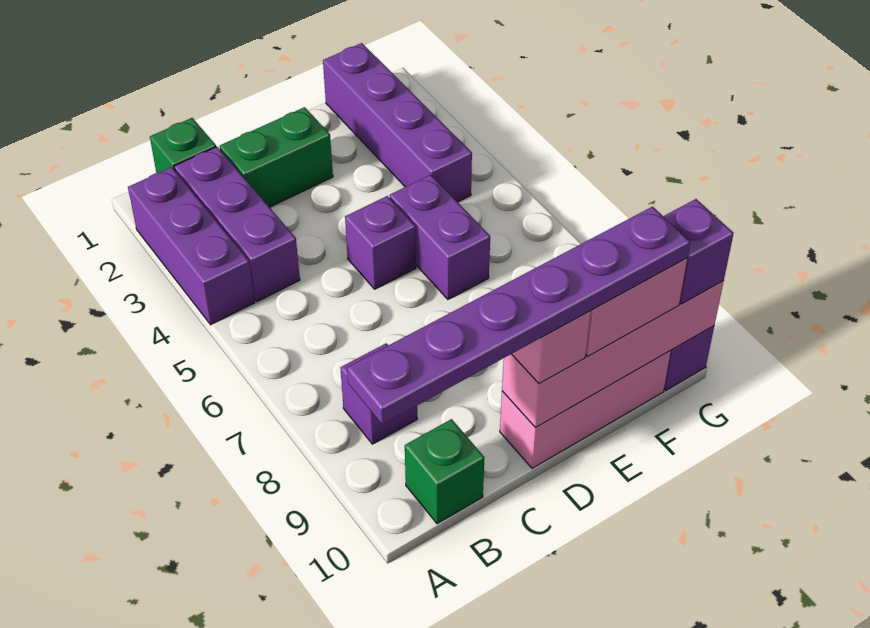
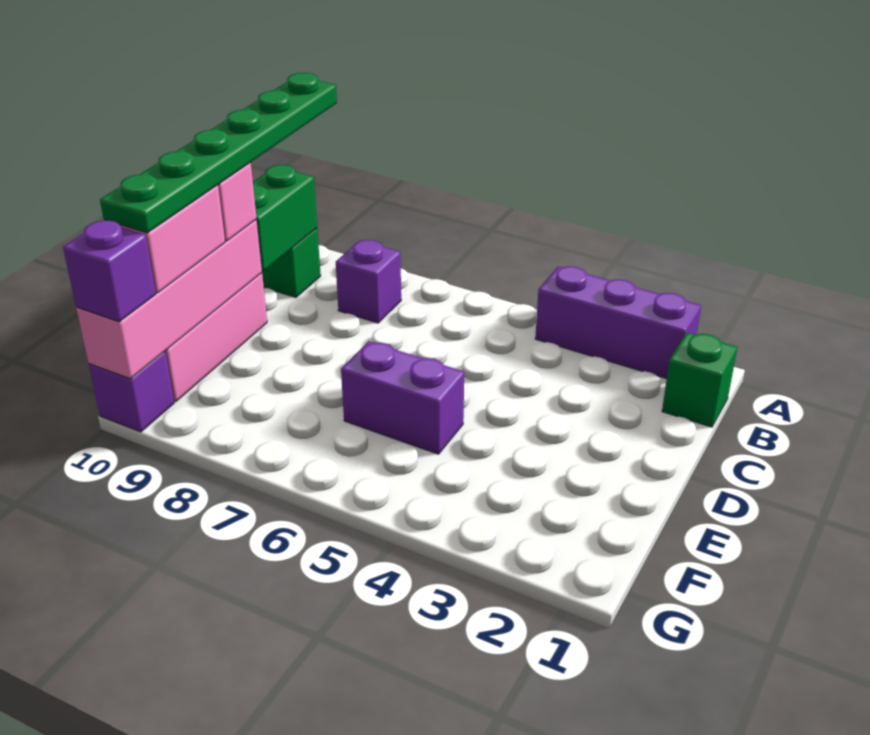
purple plate A10:F10 level 4 -> green plate A10:F10 level 4
purple brick B2:B4 level 1 -> none
green brick C2:D2 level 1 -> green brick B10:C10 level 2
purple brick D5 level 1 -> none
purple brick F1:F4 level 1 -> none

